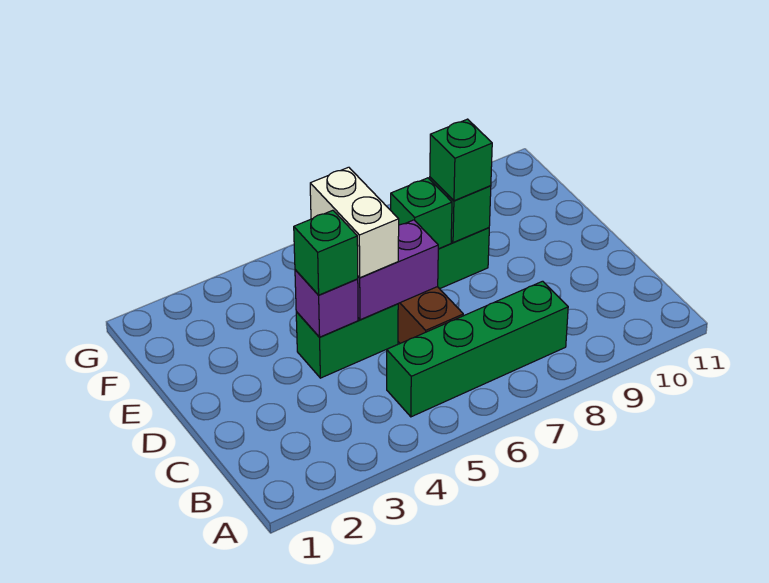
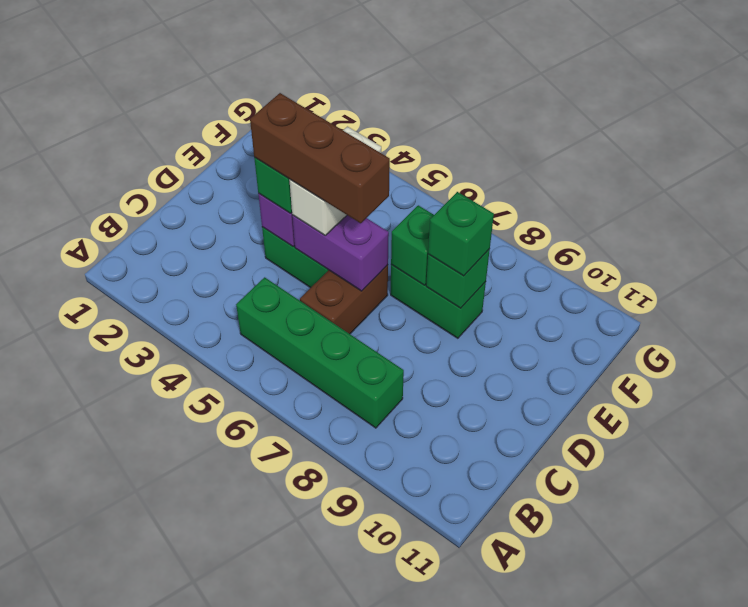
none -> brown brick D4:D6 level 4

